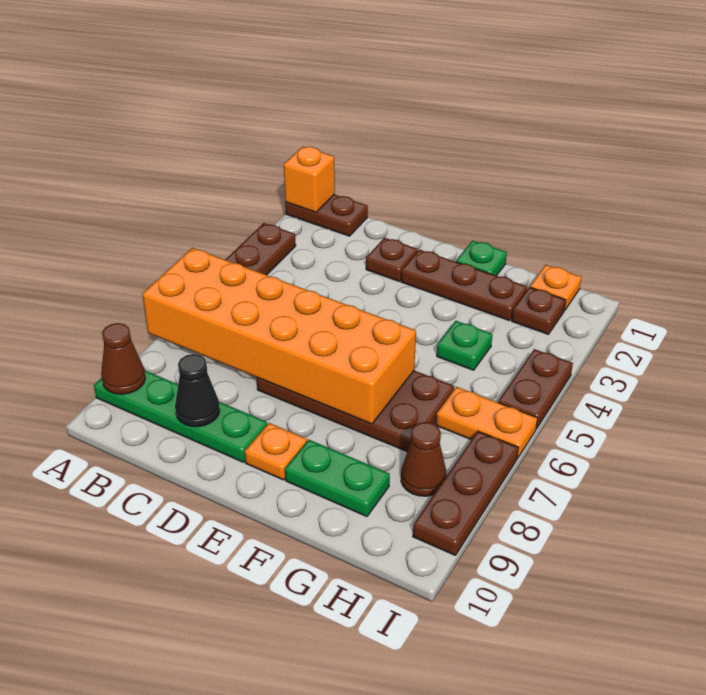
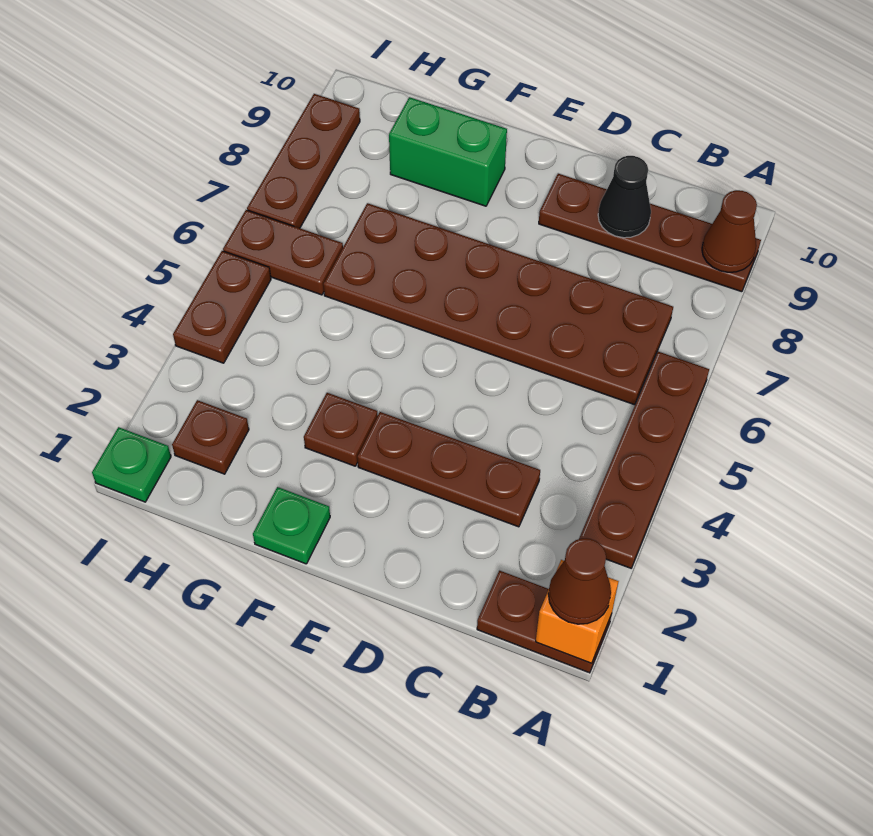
orange brick A6:F7 level 2 -> none
green plate A9:D9 level 1 -> brown plate A9:D9 level 1
brown plate D2 level 1 -> brown plate F3 level 1
brown plate D6:G7 level 1 -> brown plate B6:G7 level 1
brown plate E2:G2 level 1 -> brown plate C3:E3 level 1
orange plate E9 level 1 -> none
green plate F9:G9 level 1 -> green brick F9:G9 level 1
green plate G4 level 1 -> green plate I1 level 1
orange plate H1 level 1 -> none
orange plate H6:I6 level 1 -> brown plate H6:I6 level 1
brown cone H8 level 1 -> brown cone A1 level 3

